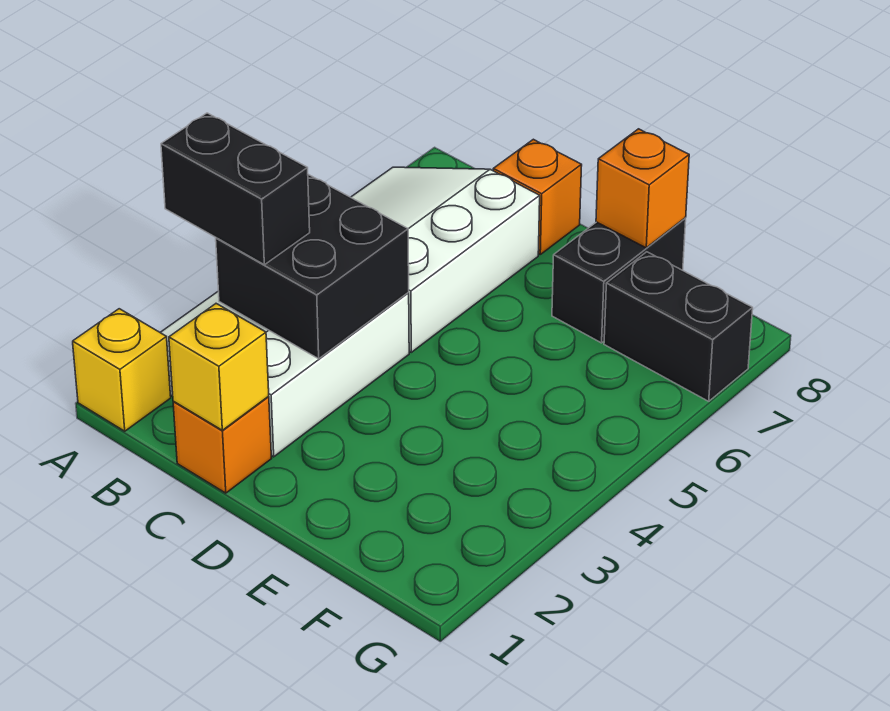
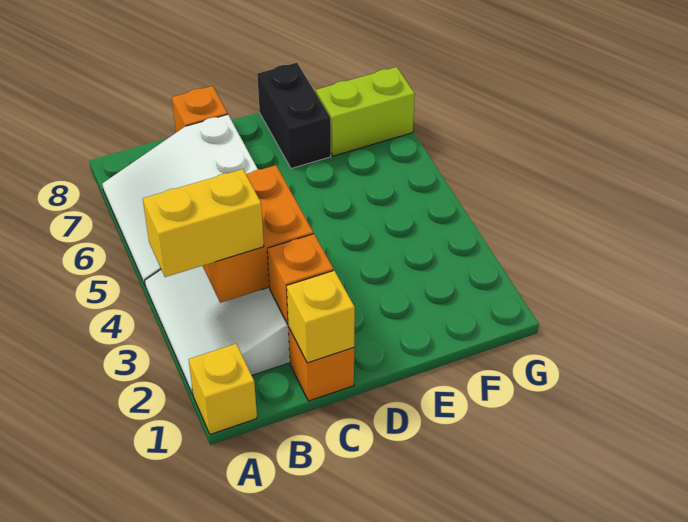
black brick A3:B3 level 3 -> yellow brick A3:B3 level 3
black brick B3:C4 level 2 -> orange brick B3:C4 level 2
orange brick E8 level 2 -> orange brick C2 level 2
black brick F7:G7 level 1 -> lime brick F7:G7 level 1

